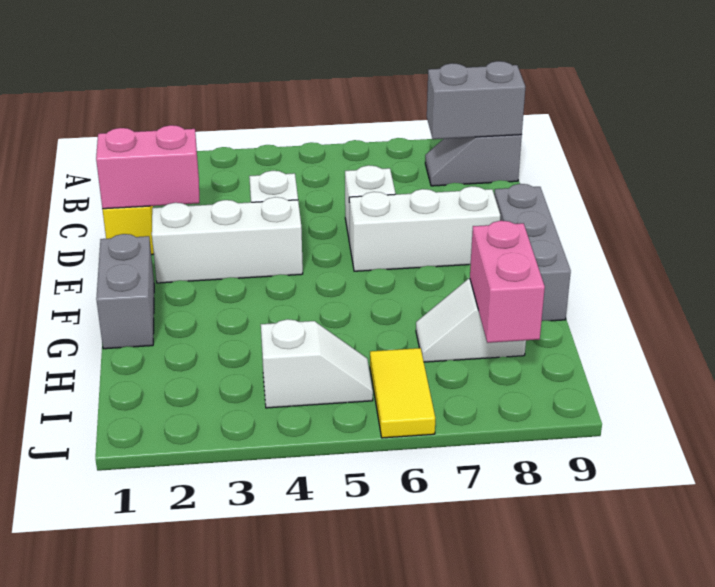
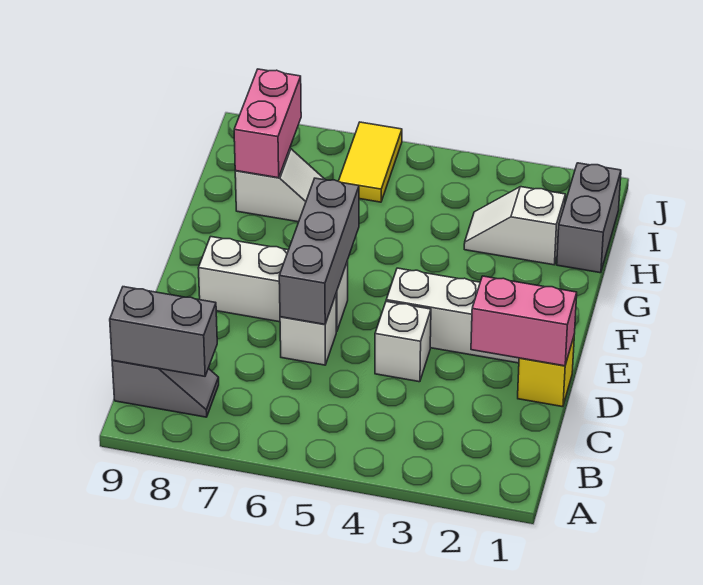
grey brick E9:G9 level 1 -> grey brick D6:F6 level 2
grey brick F1:G1 level 1 -> grey brick H1:I1 level 1
white slope I4:I5 level 1 top 4 -> white slope H2:H3 level 1 top 2

